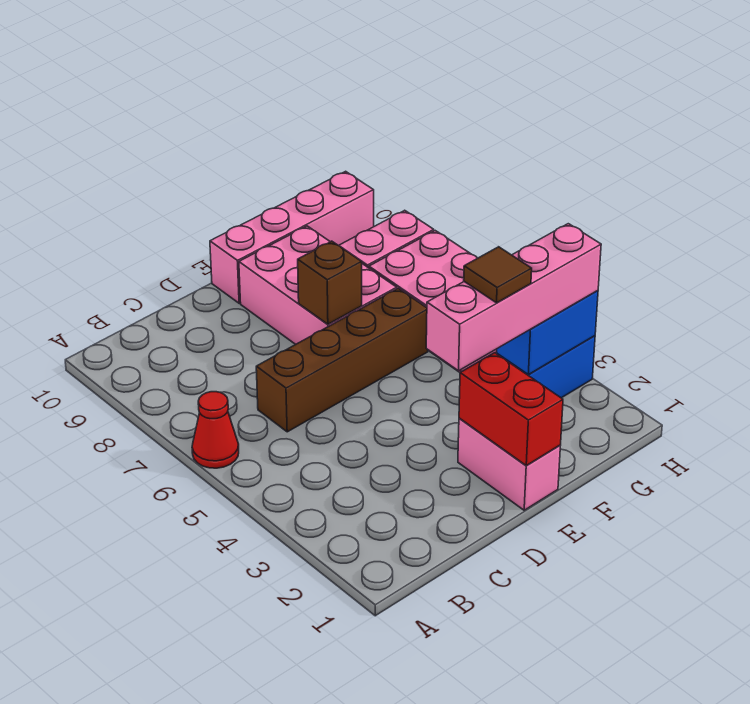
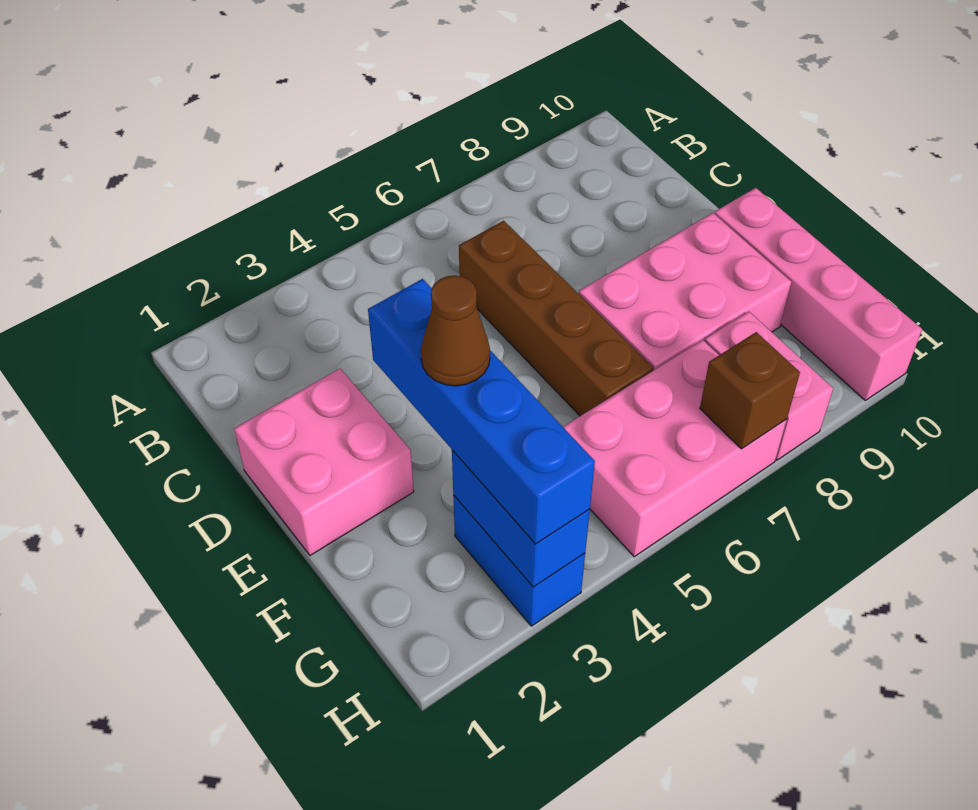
red cone A6 level 1 -> none
pink brick E1:E2 level 1 -> pink brick D1:E2 level 1
red brick E1:E2 level 2 -> none
pink brick E3:H3 level 3 -> blue brick E3:H3 level 3
brown brick E7 level 2 -> brown brick H7 level 2
brown tile F3 level 4 -> brown cone F3 level 4

